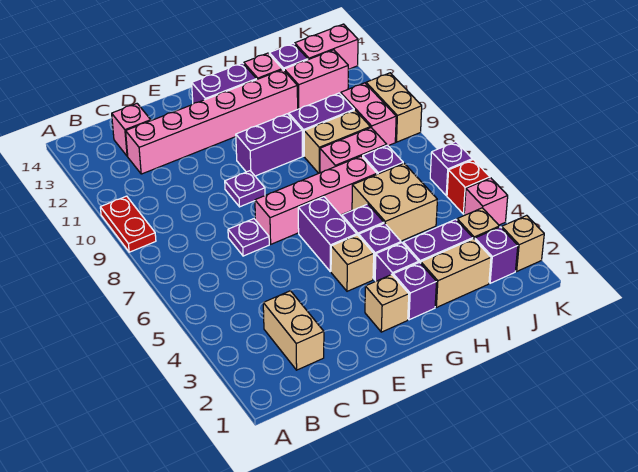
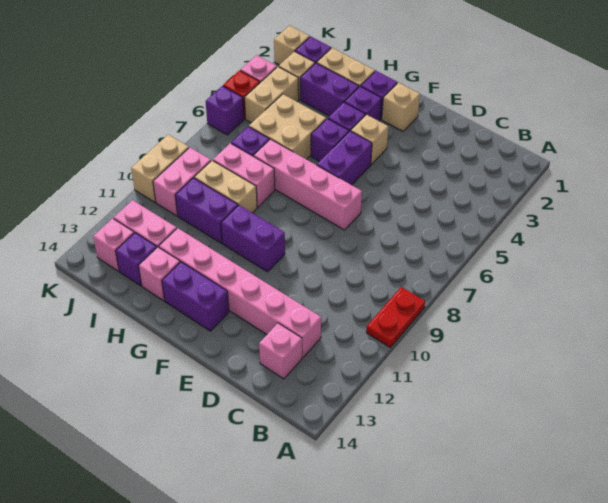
tan brick C2:C3 level 1 -> tan brick J4:J5 level 1
purple plate D7 level 1 -> none
purple plate E9 level 1 -> none
pink brick J13:K13 level 1 -> pink brick J13 level 1

